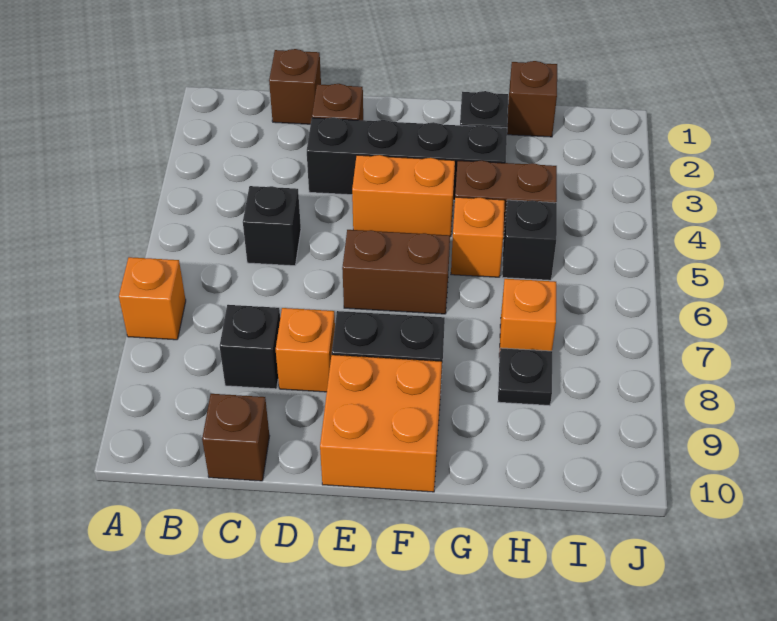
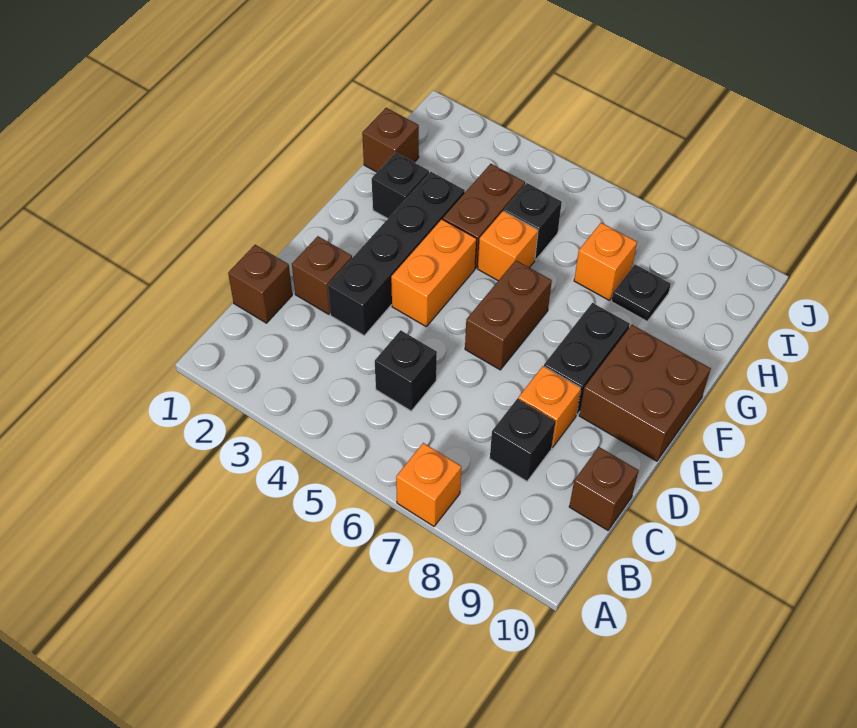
orange brick E9:F10 level 1 -> brown brick E9:F10 level 1

